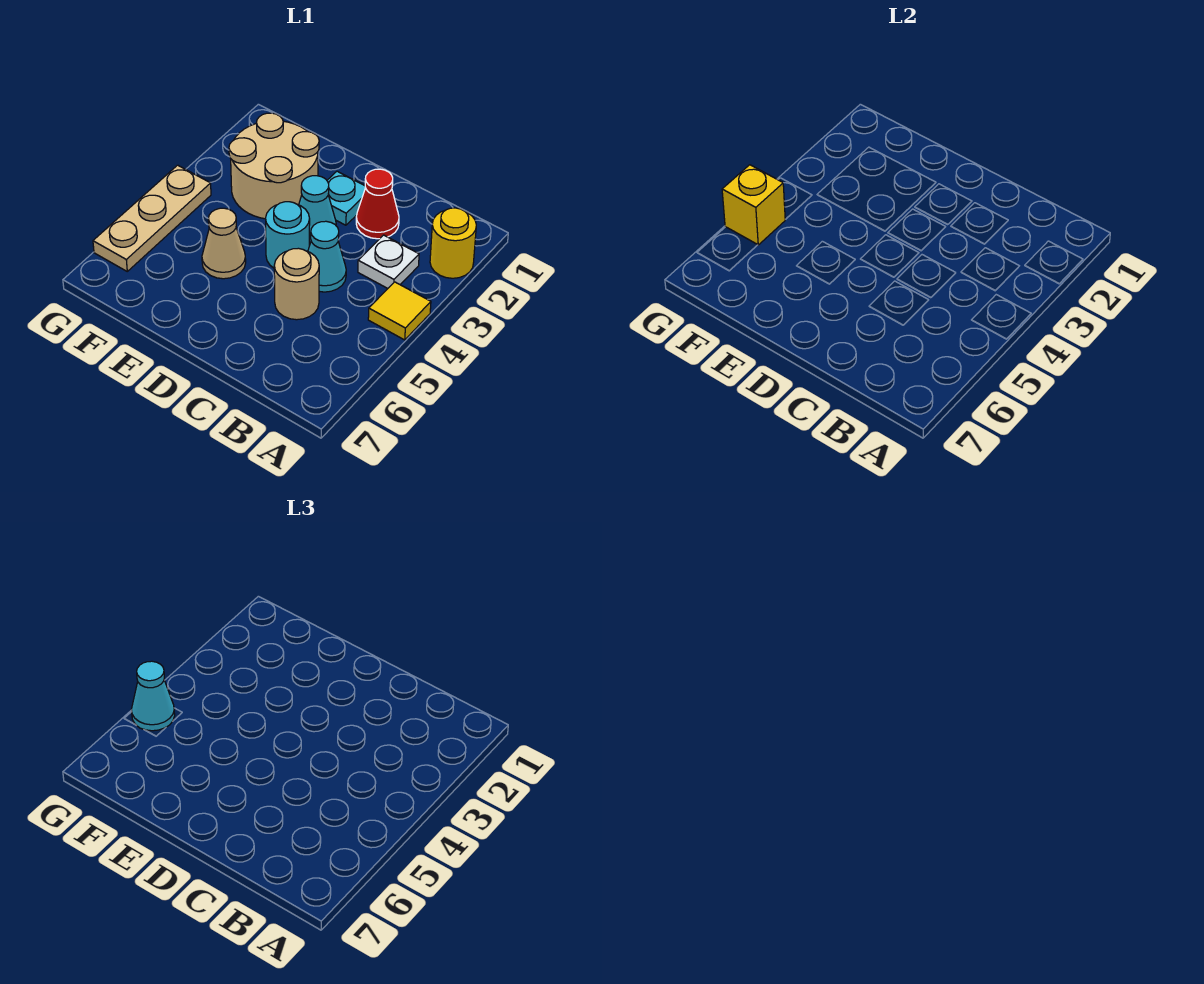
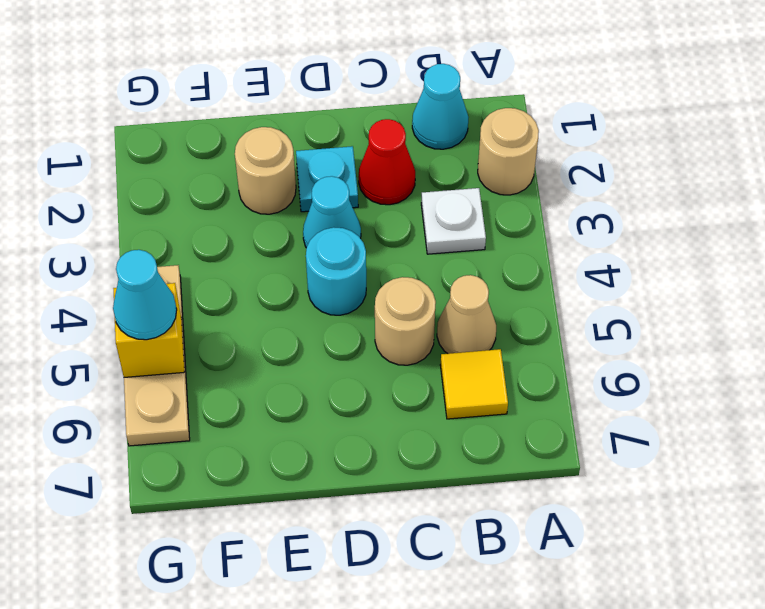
yellow round brick A2 level 1 -> tan round brick A2 level 1
yellow tile A4 level 1 -> yellow tile B6 level 1
cyan cone C4 level 1 -> cyan cone B1 level 1
tan round brick E2:F3 level 1 -> tan round brick E2 level 1
tan cone E5 level 1 -> tan cone B5 level 1

